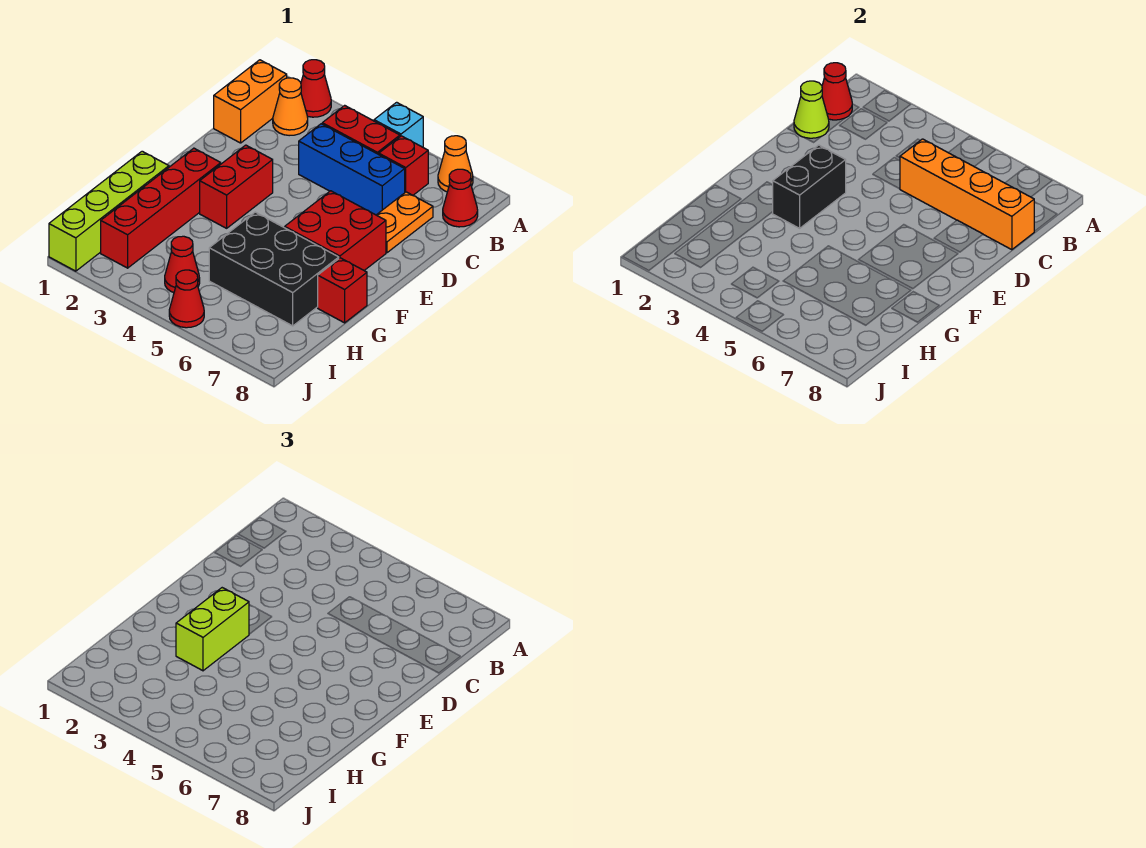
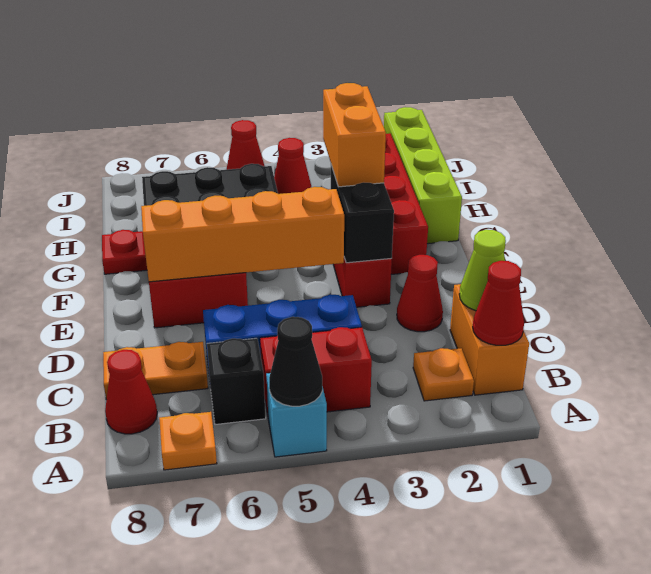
red cone A2 level 1 -> red cone D2 level 1
none -> black cone A5 level 2
orange cone A7 level 1 -> orange plate A7 level 1
orange cone B2 level 1 -> orange plate B2 level 1
red brick B6 level 1 -> black brick B6 level 1
orange brick C5:C8 level 2 -> orange brick E4:E7 level 2
orange plate C7:D7 level 1 -> orange plate C7:C8 level 1
lime brick F3:G3 level 3 -> orange brick F3:G3 level 3
red brick G8 level 1 -> red plate G8 level 1

